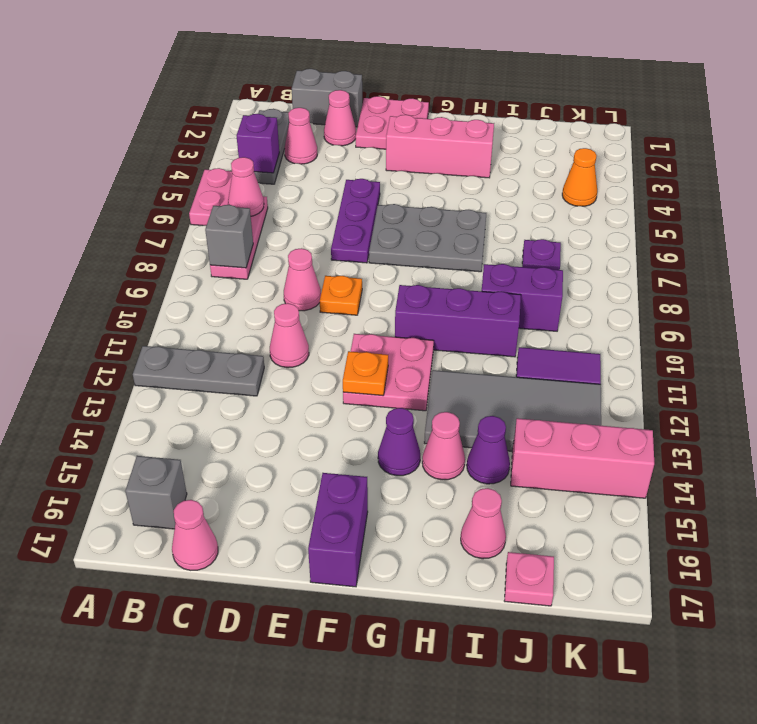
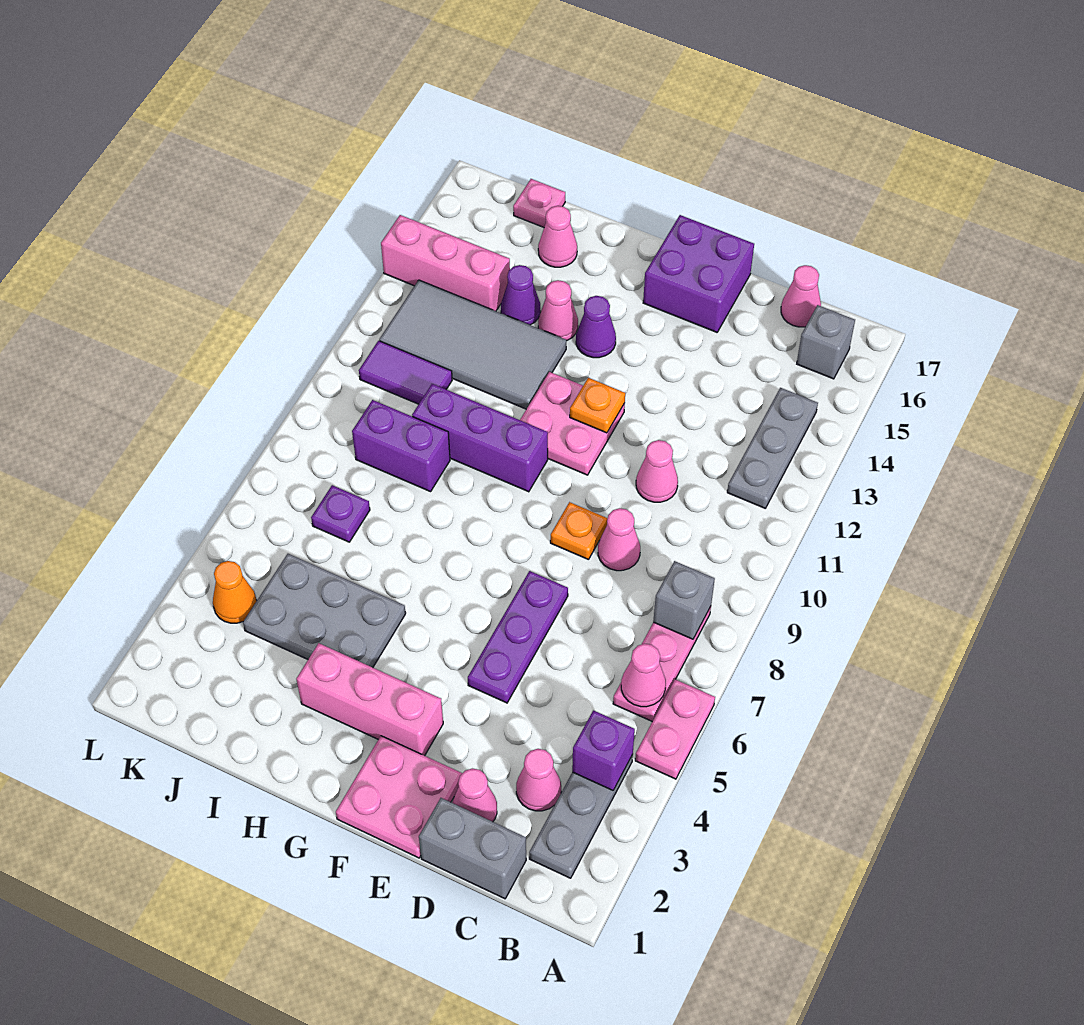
grey plate A12:C12 level 1 -> grey plate B12:B14 level 1
grey plate F6:H7 level 1 -> grey plate H4:J5 level 1
purple brick F16:F17 level 1 -> purple brick E16:F17 level 1

